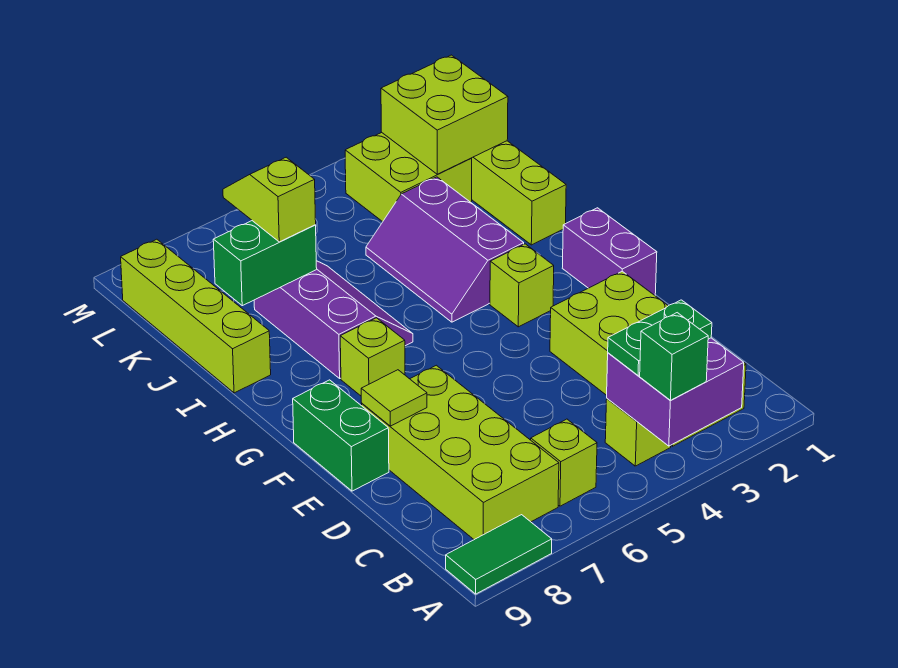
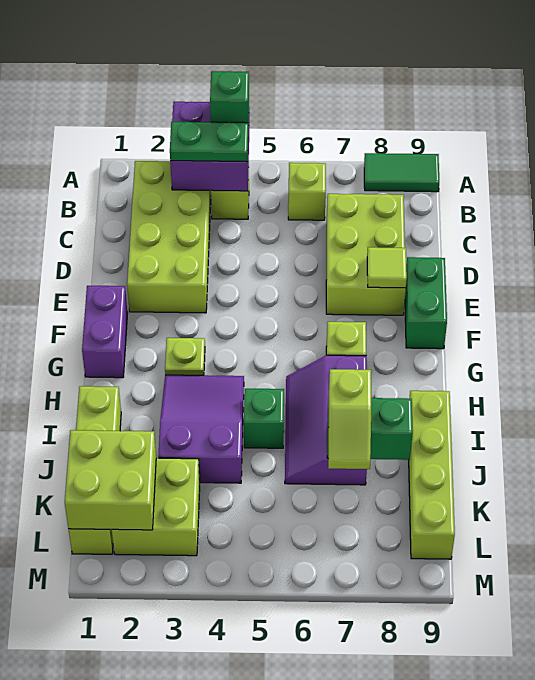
lime brick B7:E8 level 1 -> lime brick C7:E8 level 1
lime brick G3 level 1 -> lime plate G3 level 1
purple slope H3:J4 level 1 top 3 -> purple slope H3:J4 level 1 top J
none -> green brick I5 level 1

